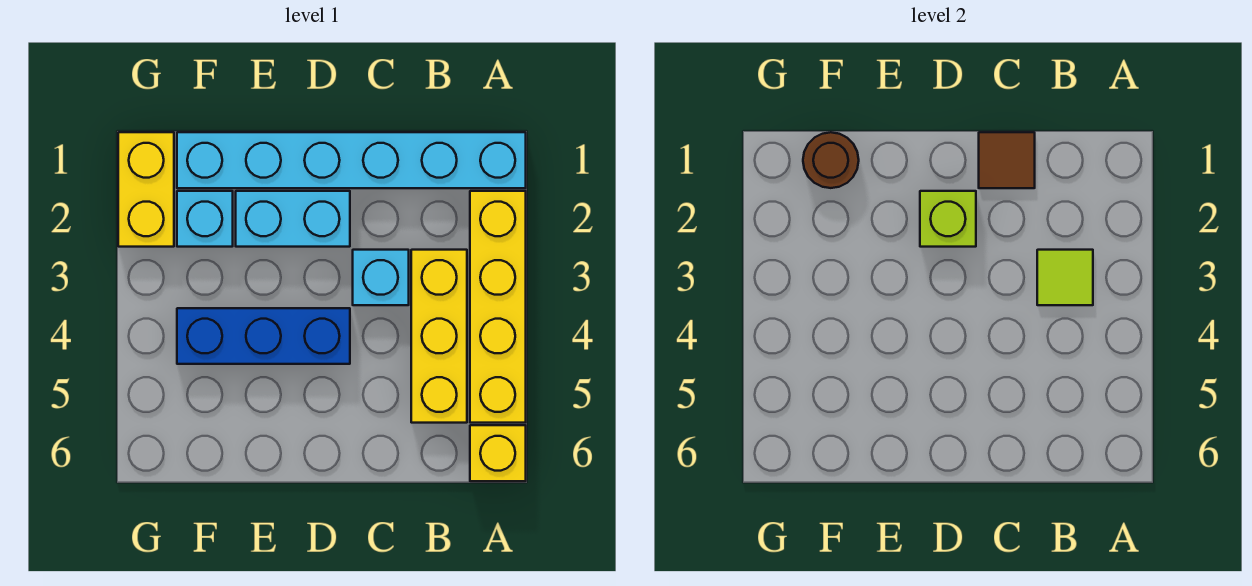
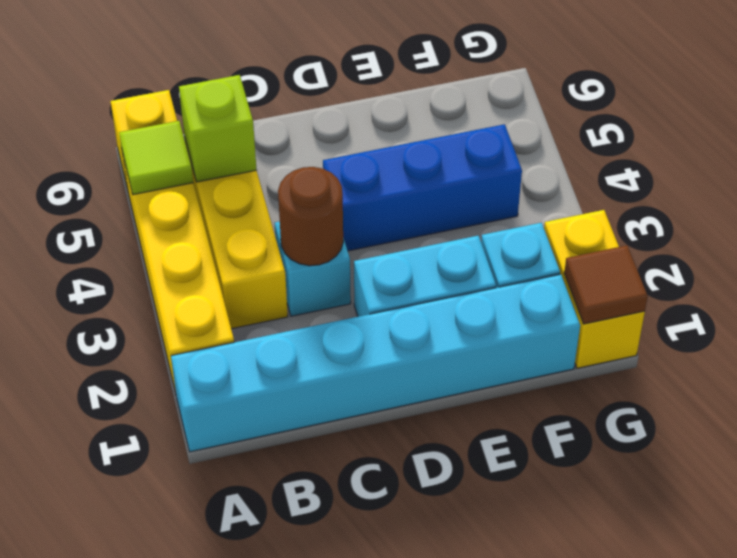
lime tile B3 level 2 -> lime tile A5 level 2
brown tile C1 level 2 -> brown tile G1 level 2
lime brick D2 level 2 -> lime brick B5 level 2
brown round brick F1 level 2 -> brown round brick C3 level 2

